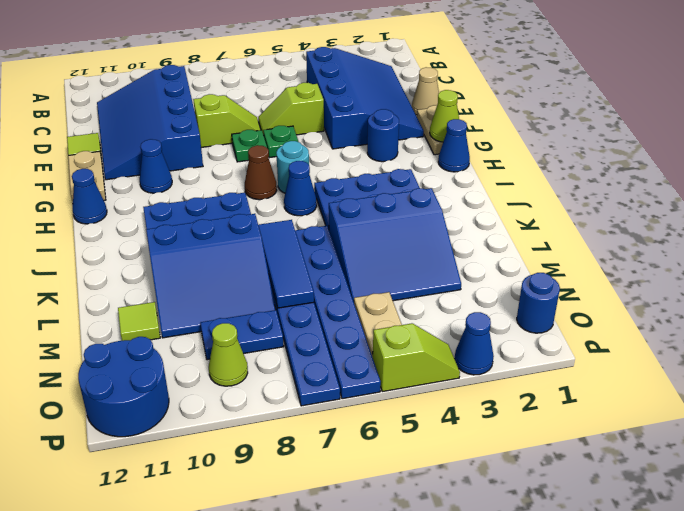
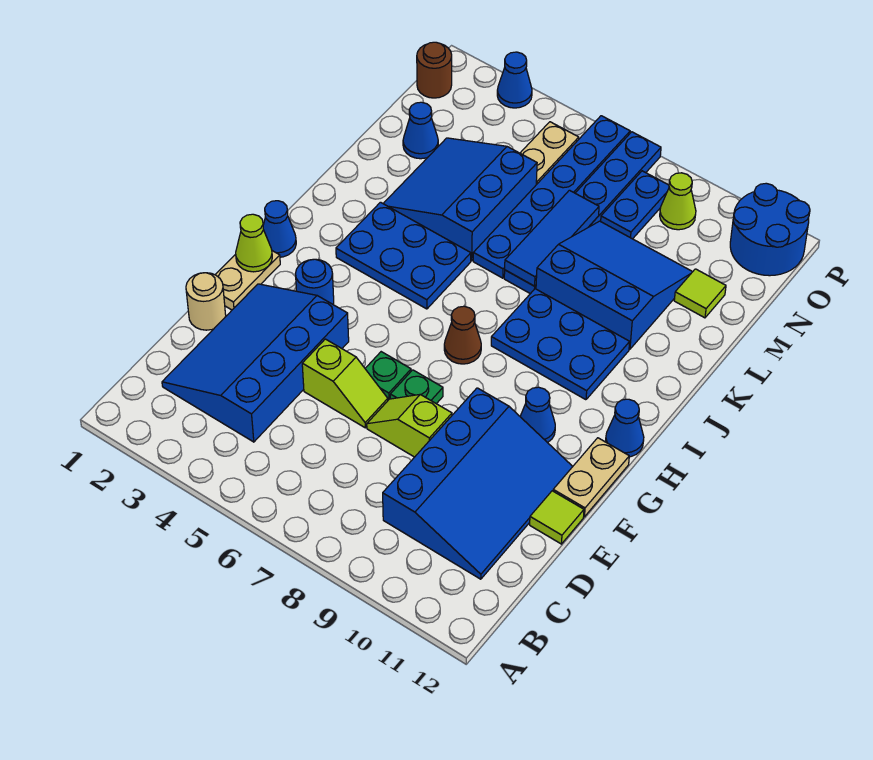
tan cone E1 level 1 -> tan round brick E1 level 1
cyan round brick H6 level 1 -> none
blue cone I6 level 1 -> blue cone M2 level 1
blue slope K3:M5 level 1 top K -> blue slope K3:M5 level 1 top 5
blue plate N8:N9 level 1 -> blue plate N8:O8 level 1
blue round brick O1 level 1 -> brown round brick O1 level 1
lime slope P4:P5 level 1 top 5 -> none

